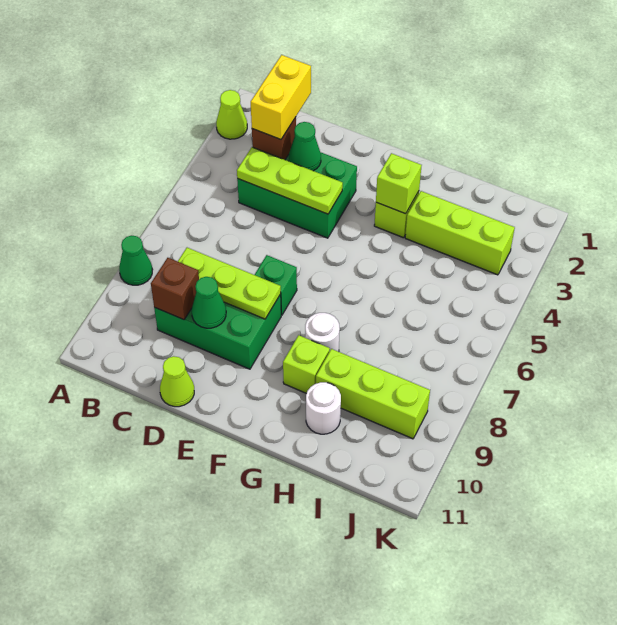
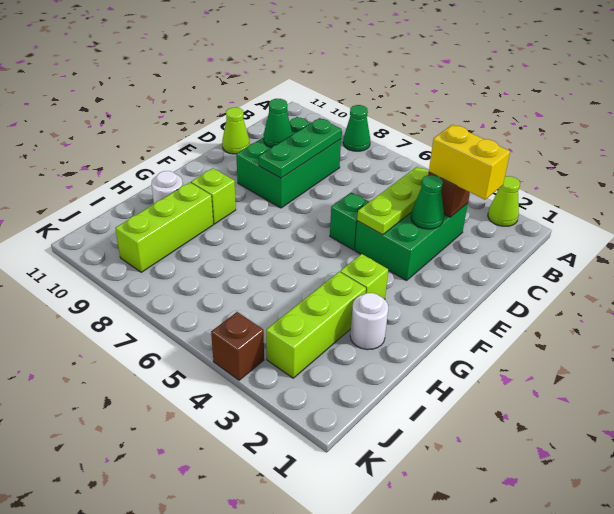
lime plate C8:E8 level 2 -> green plate C8:E8 level 2
brown brick C9 level 2 -> brown brick K4 level 1
green brick E7 level 1 -> green brick E5 level 1
lime brick G3 level 2 -> none
white round brick G8 level 1 -> white round brick H2 level 1

